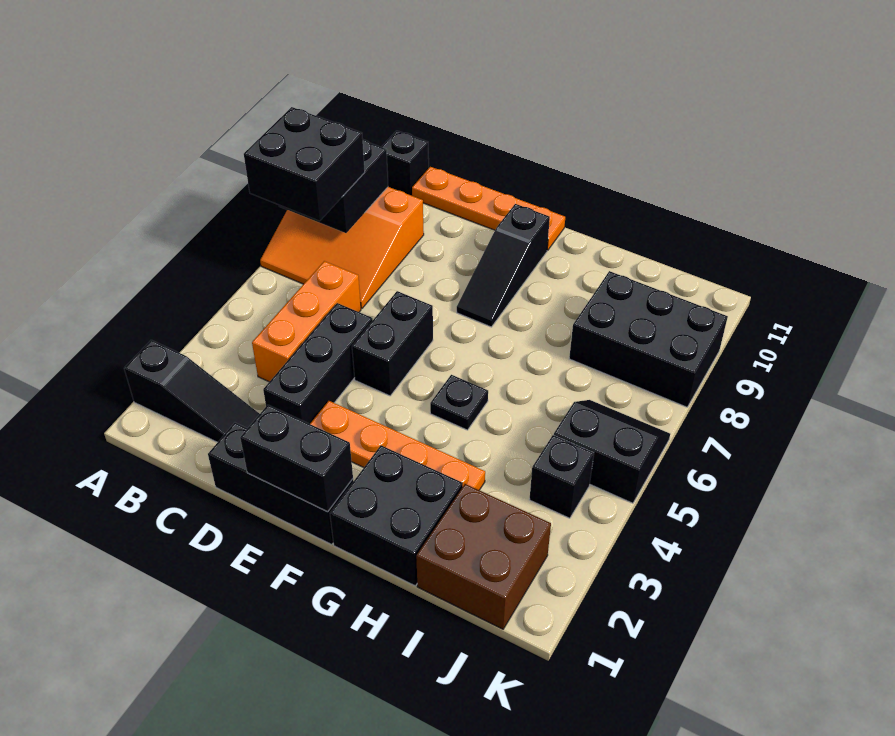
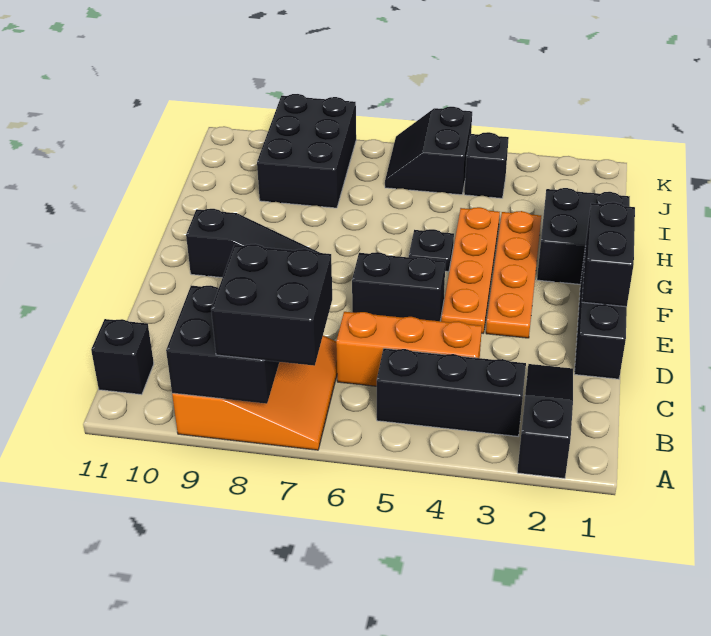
orange plate C11:F11 level 1 -> orange plate E4:H4 level 1
black brick D3:D5 level 1 -> black brick B3:B5 level 1
brown brick I1:J2 level 1 -> none

